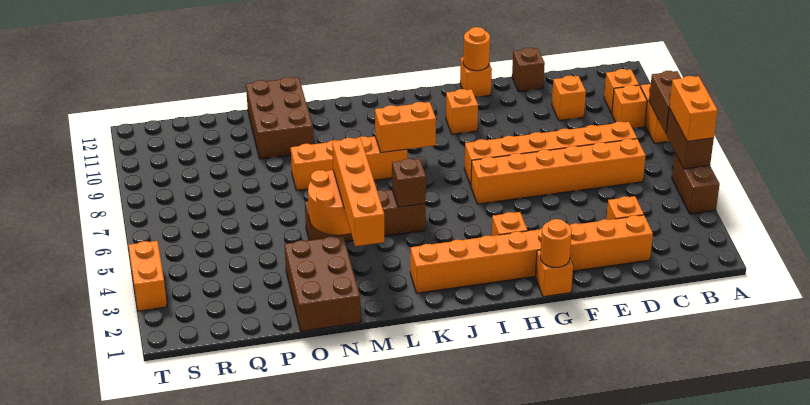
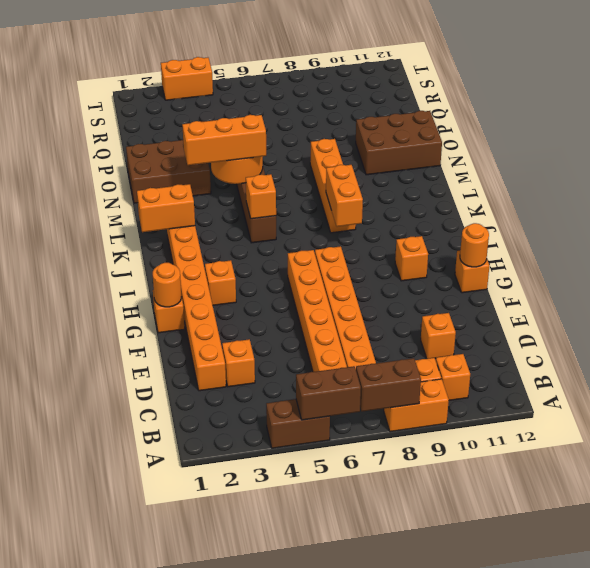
orange brick A5:A6 level 3 -> orange brick K1:K2 level 2
brown brick E12 level 1 -> none
brown brick K5 level 2 -> orange brick K5 level 2
orange brick M2:M5 level 3 -> orange brick M3:M5 level 3

